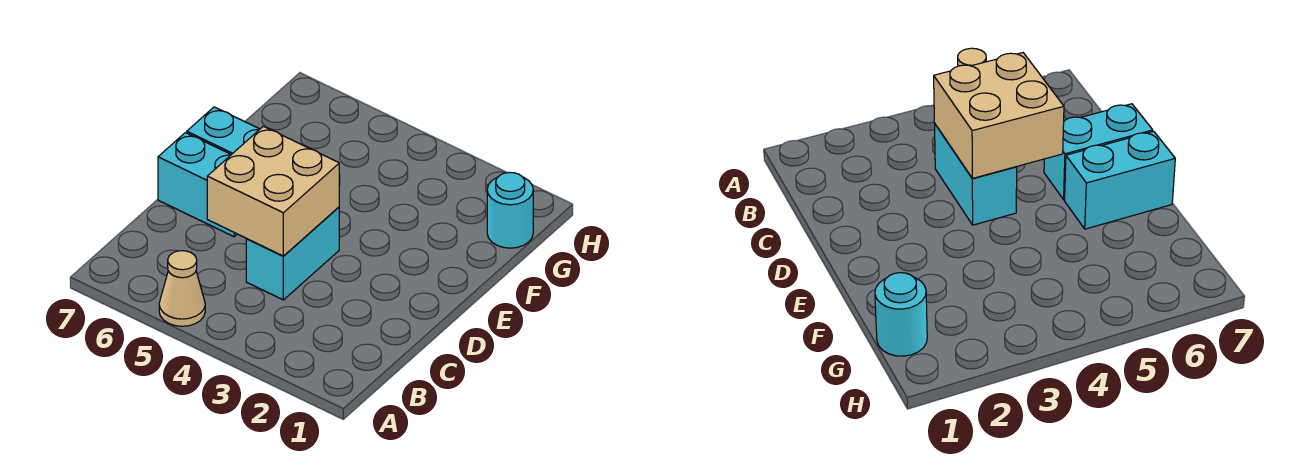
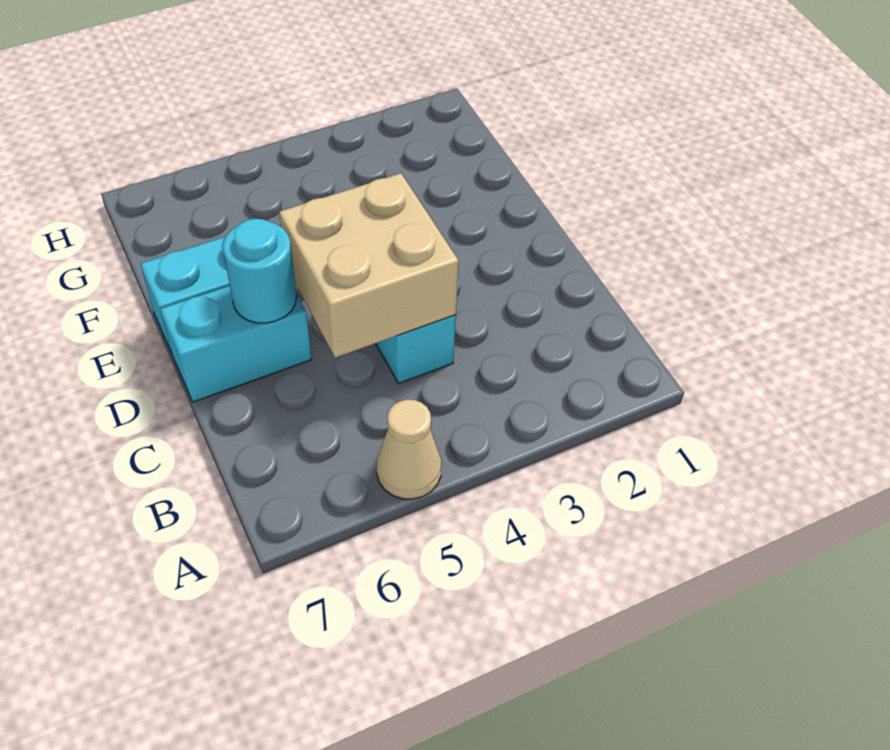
cyan round brick G1 level 1 -> cyan round brick D6 level 2

